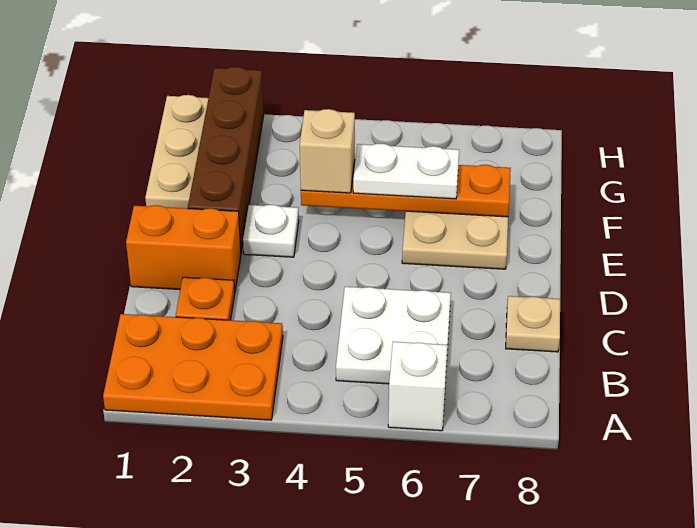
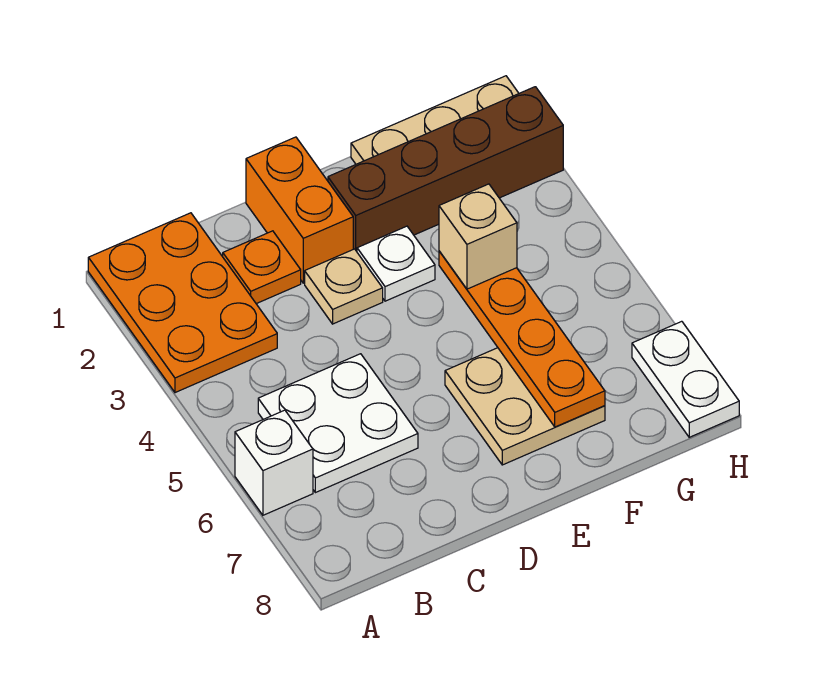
tan plate C8 level 1 -> tan plate D3 level 1
white plate F5:F6 level 3 -> white plate H7:H8 level 1

